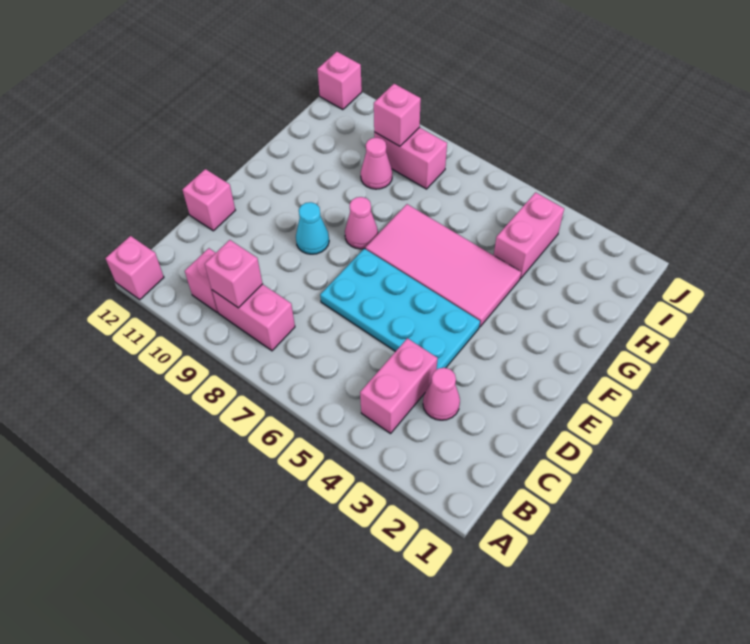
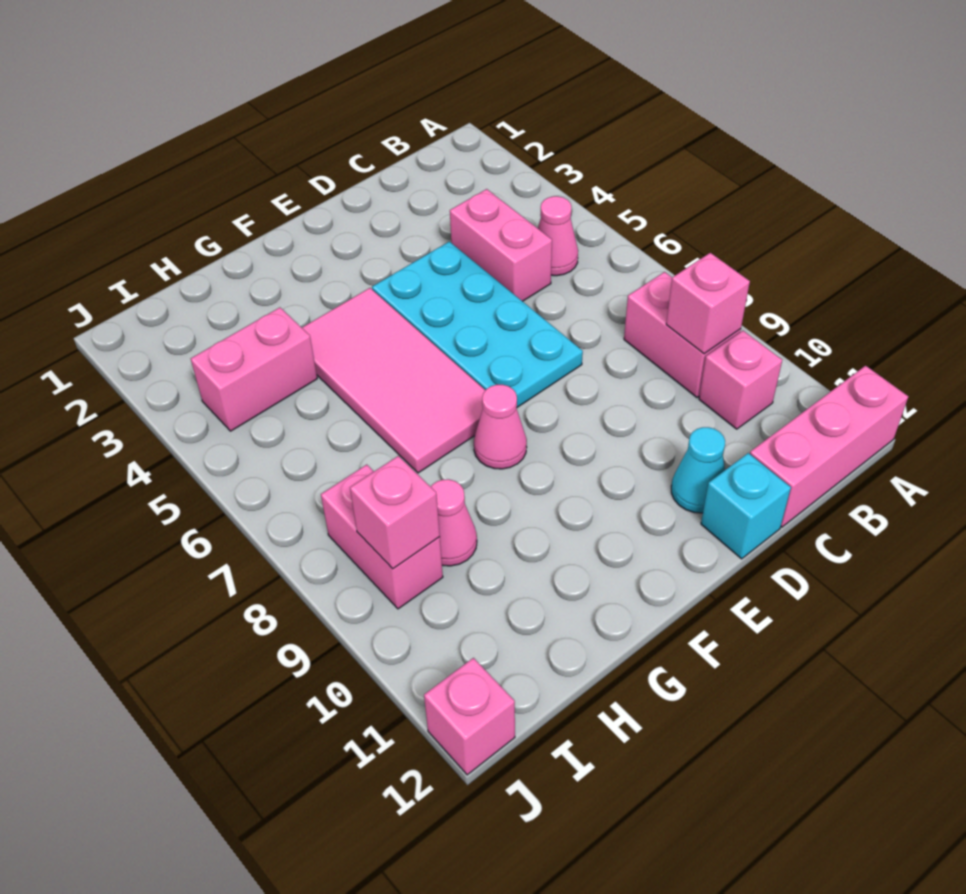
pink brick A12 level 1 -> pink brick A12:C12 level 1
pink brick B4:C4 level 1 -> pink brick C4:C5 level 1
pink cone C3 level 1 -> pink cone B5 level 1
pink brick D12 level 1 -> cyan brick D12 level 1
cyan cone E9 level 1 -> cyan cone D11 level 1

